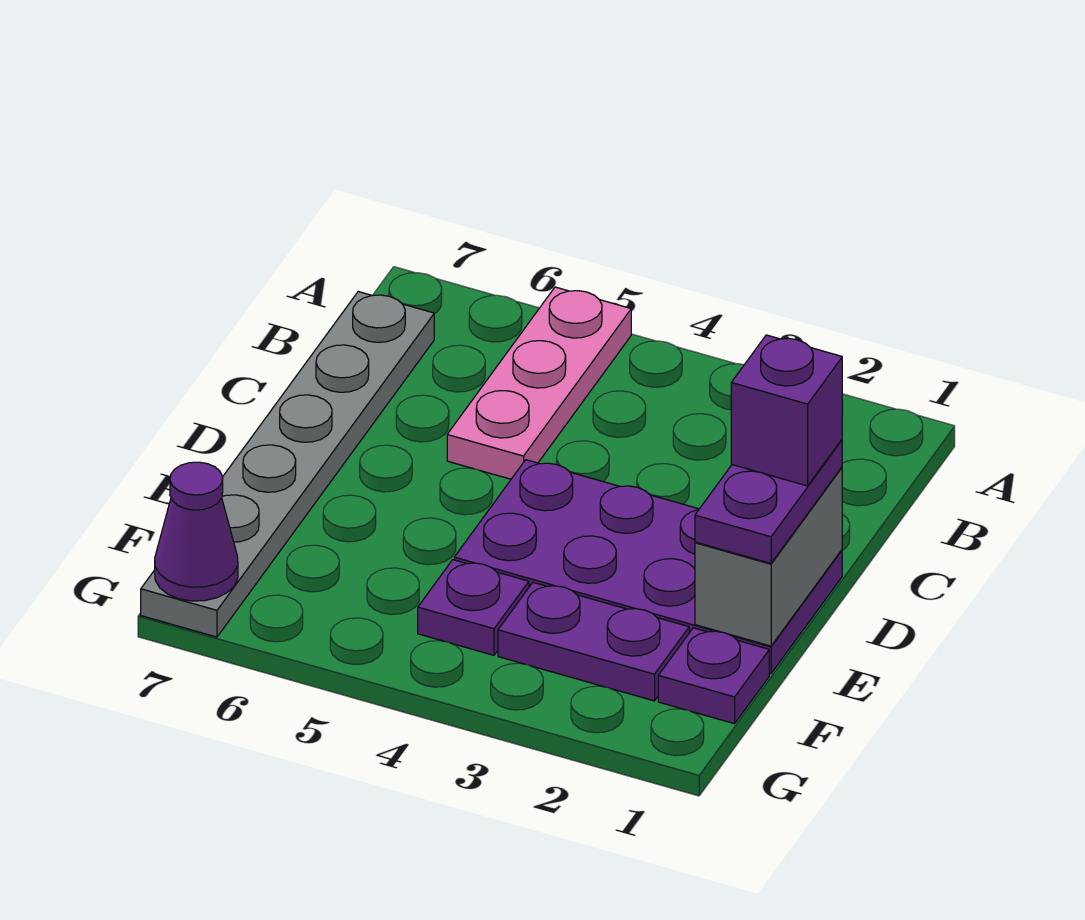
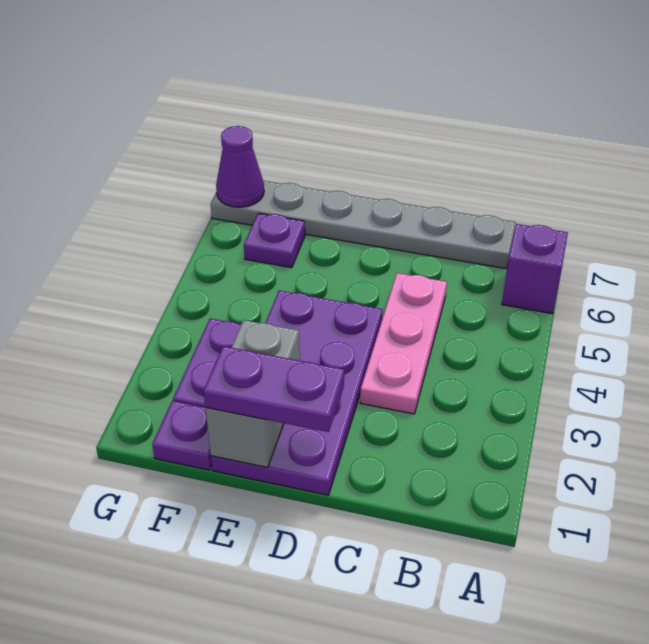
pink plate A5:C5 level 1 -> pink plate C3:C5 level 1
grey brick D1:E1 level 2 -> grey brick E1:E2 level 2
purple brick D1 level 4 -> purple brick A6 level 1
purple plate F4 level 1 -> purple plate F6 level 1

